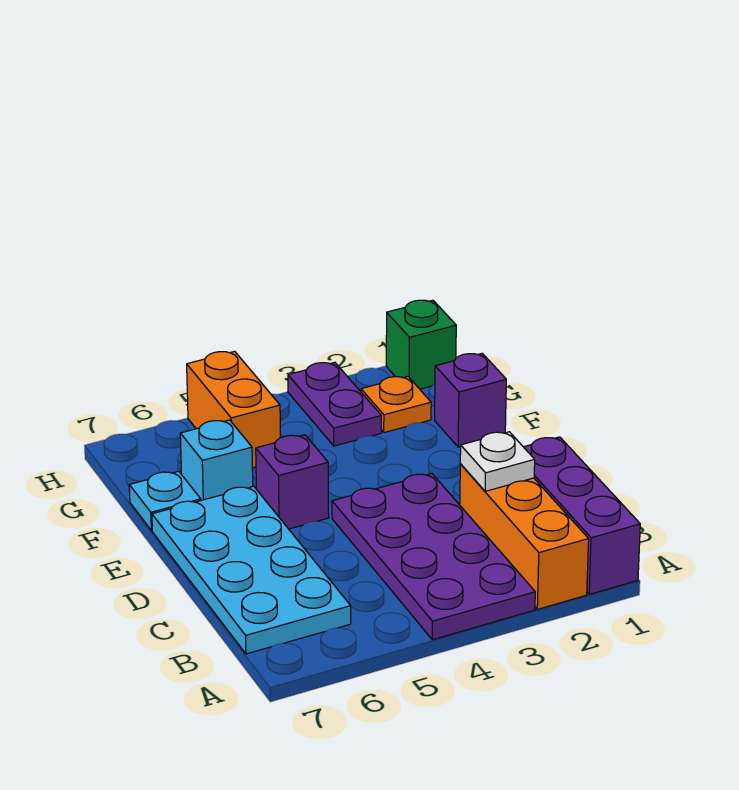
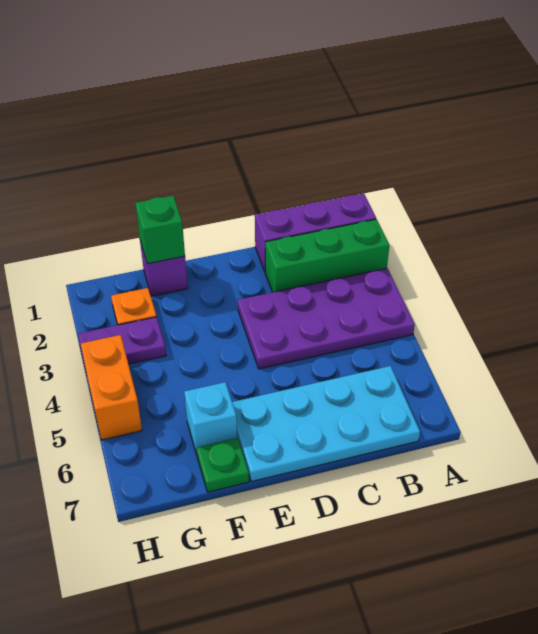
orange brick A2:C2 level 1 -> green brick A2:C2 level 1
white plate C2 level 2 -> none
purple brick E5 level 1 -> none
cyan plate F7 level 1 -> green plate F7 level 1
orange brick G5:H5 level 1 -> orange brick H4:H5 level 1
green brick H1 level 1 -> green brick F1 level 2

